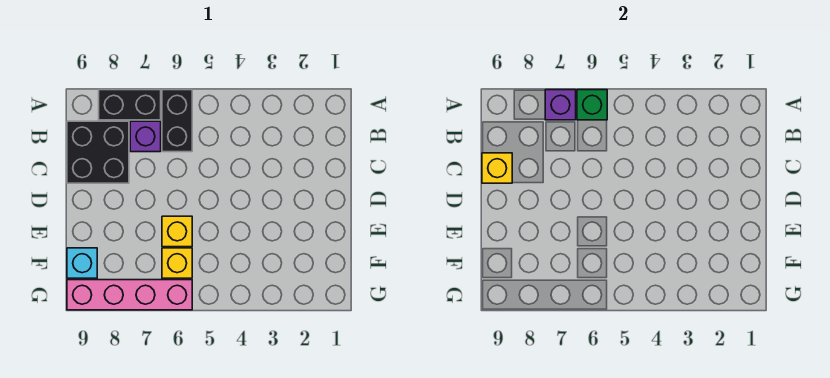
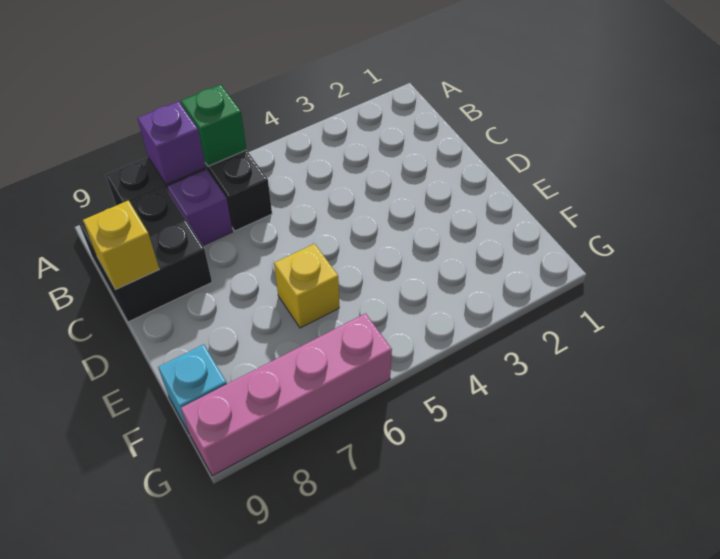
yellow brick F6 level 1 -> none

